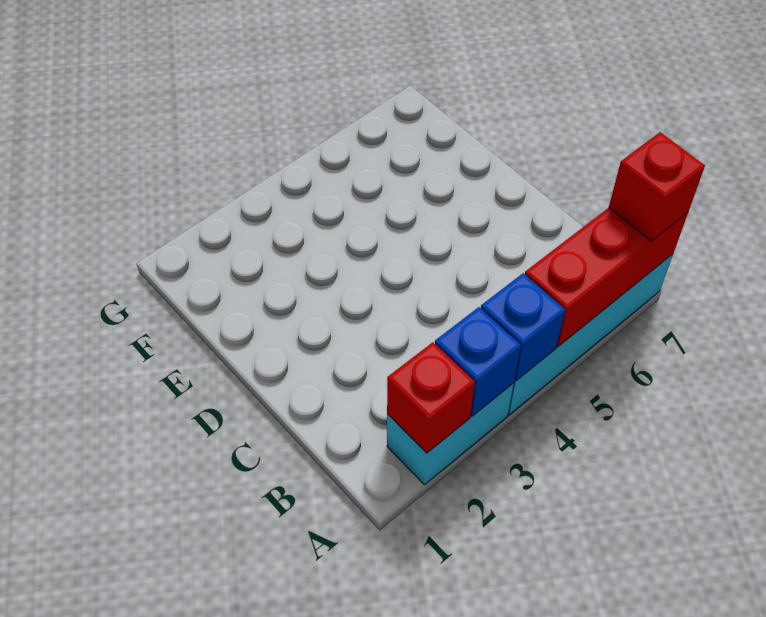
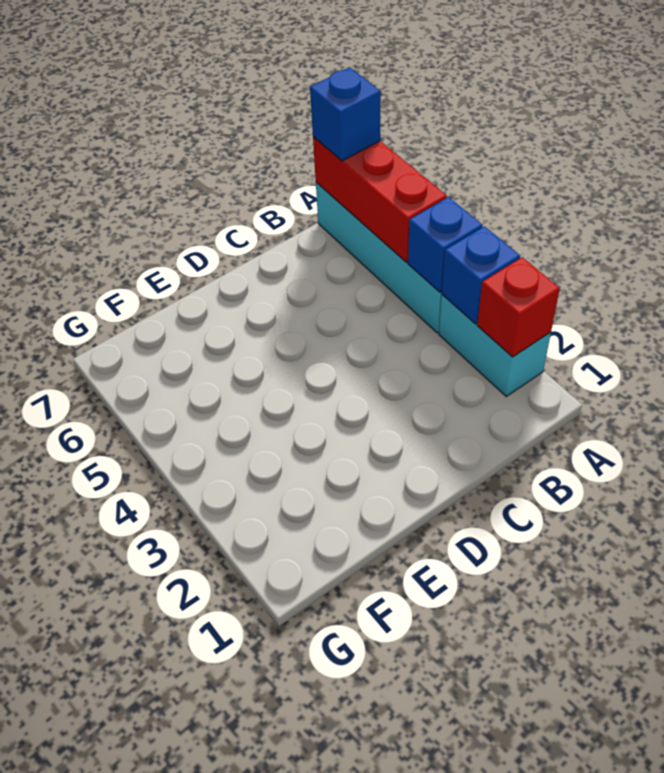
red brick A7 level 3 -> blue brick A7 level 3

